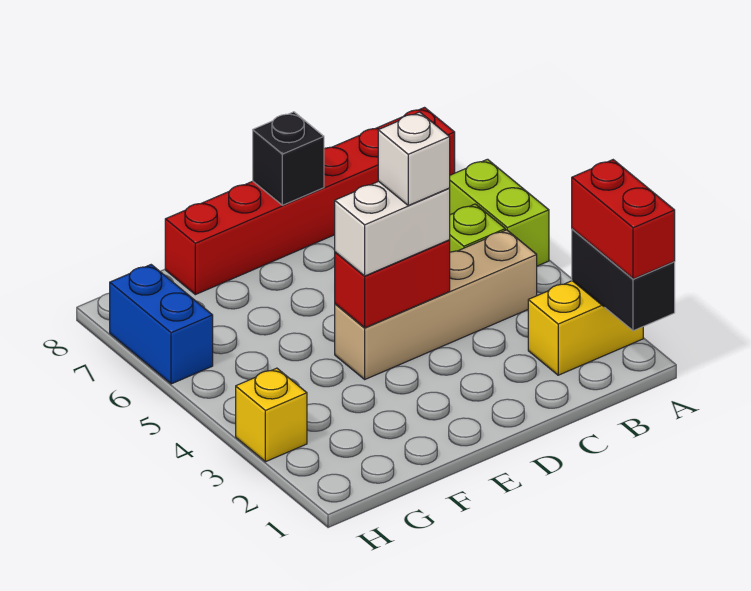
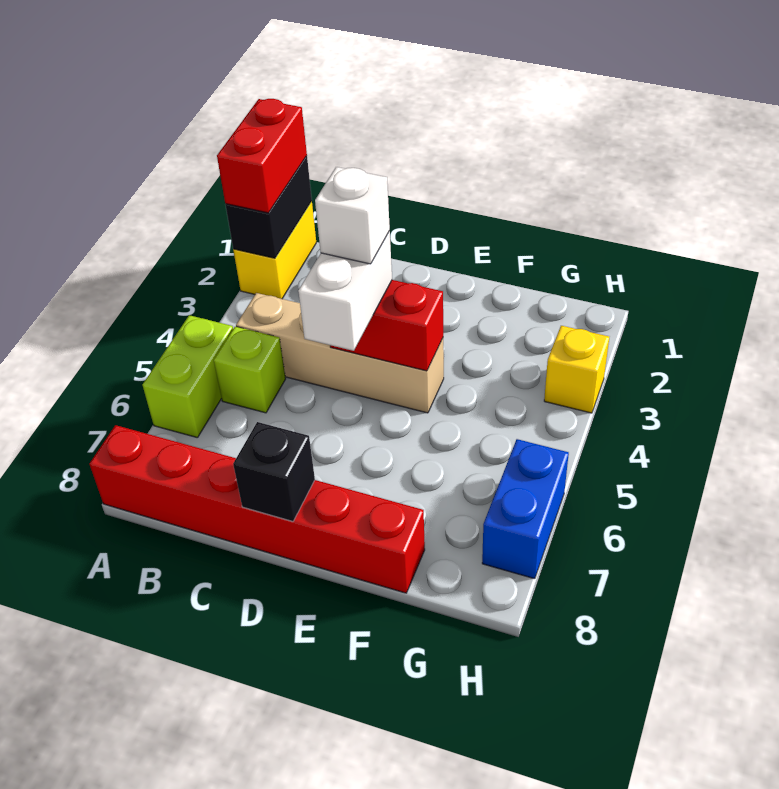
yellow brick A2:B2 level 1 -> yellow brick A1:A2 level 1
white brick D4:E4 level 3 -> white brick D4:D5 level 3

